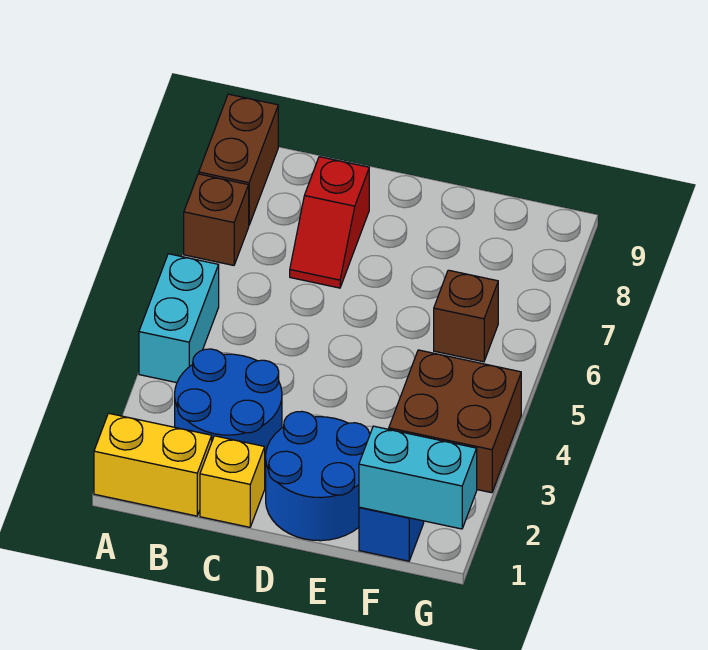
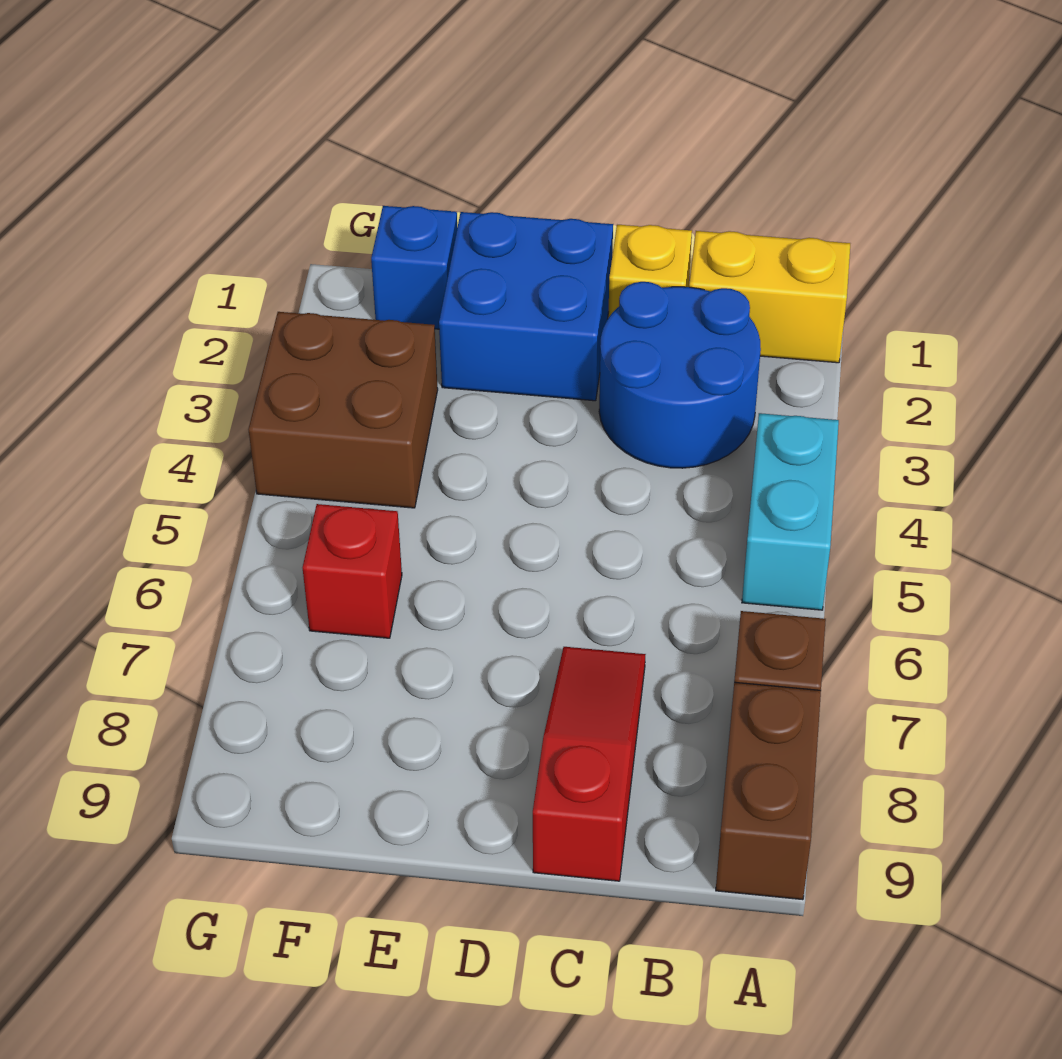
red slope C7:C8 level 1 top 8 -> red slope C7:C9 level 1 top 9
blue round brick D1:E2 level 1 -> blue brick D1:E2 level 1
cyan brick F1:G1 level 2 -> none
brown brick F6 level 1 -> red brick F6 level 1

